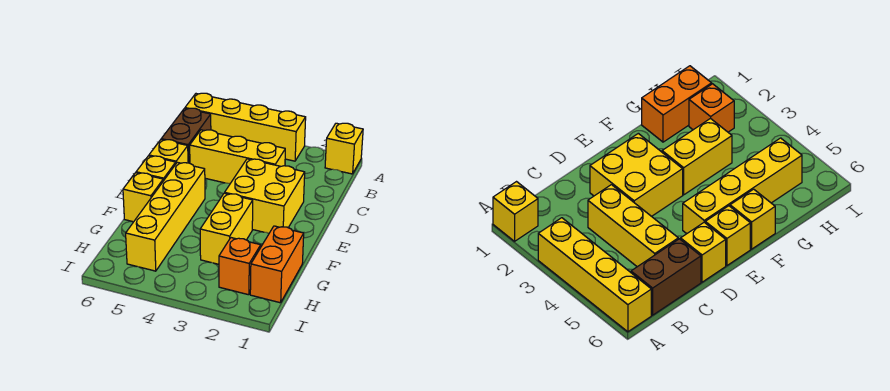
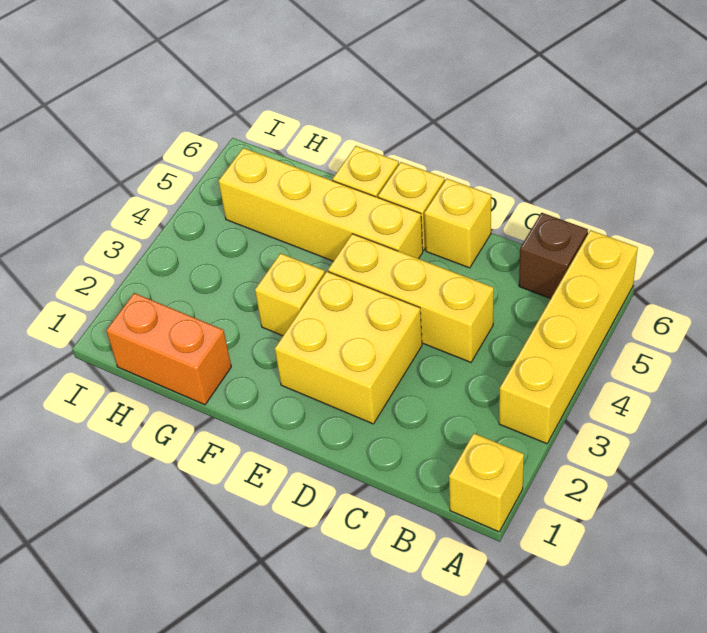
brown brick B6:C6 level 1 -> brown brick B6 level 1
yellow brick C3:C5 level 1 -> yellow brick C4:E4 level 1
yellow brick F3:G3 level 1 -> yellow brick F3 level 1
orange brick H2 level 1 -> none

